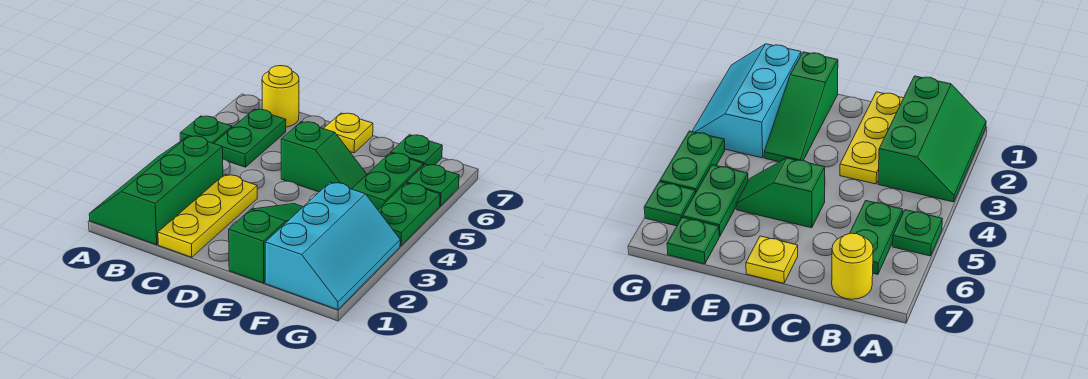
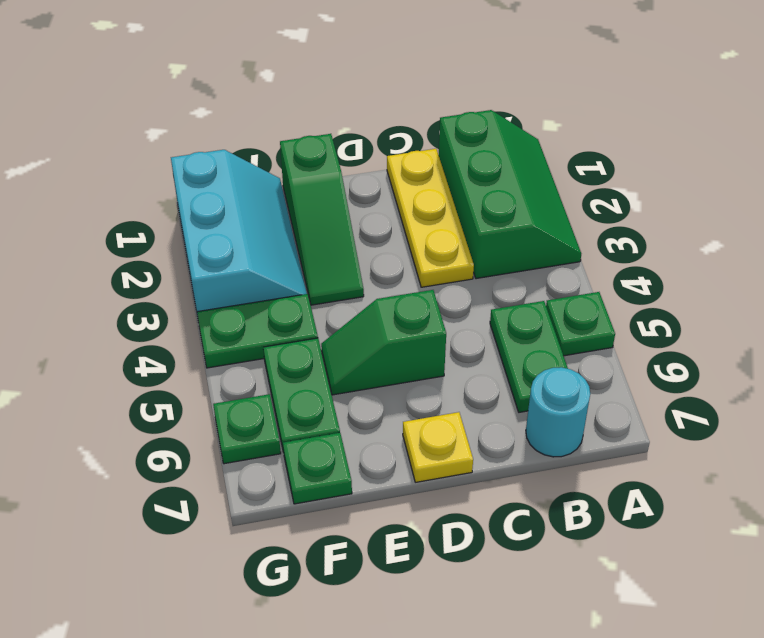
yellow round brick B7 level 1 -> cyan round brick B7 level 1
cyan slope F1:G3 level 1 top F -> cyan slope F1:G3 level 1 top G
green plate G4:G5 level 1 -> green plate F4:G4 level 1

